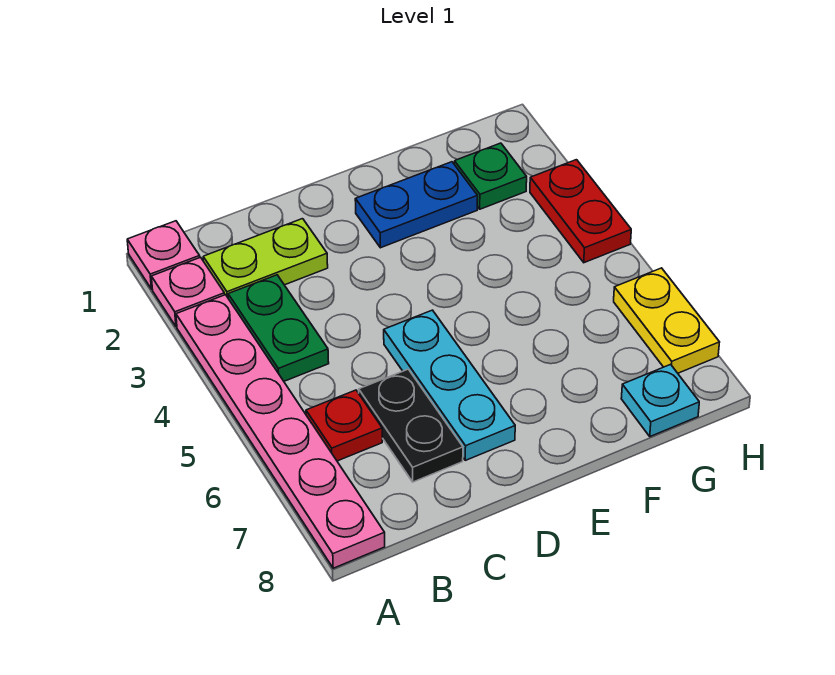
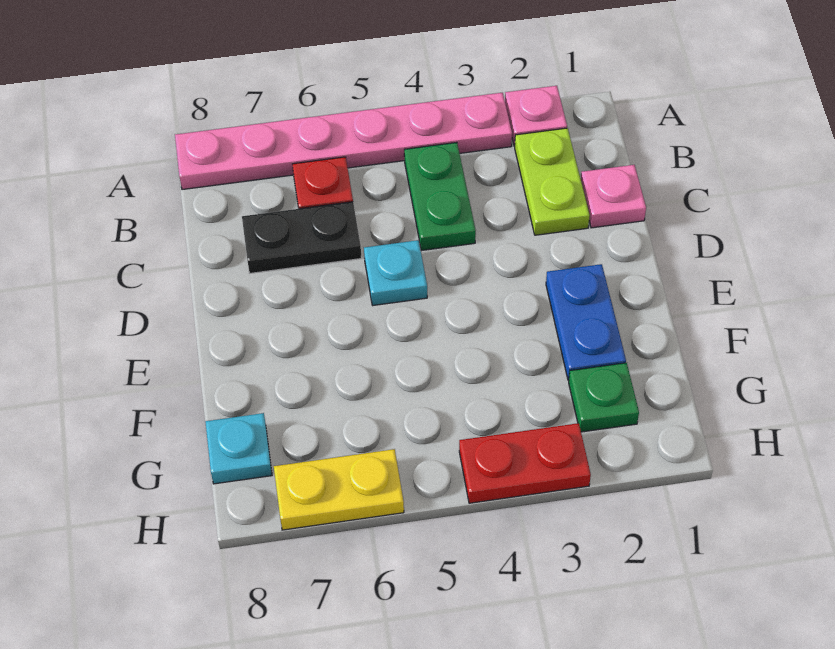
pink plate A1 level 1 -> pink plate C1 level 1
green plate B3:B4 level 1 -> green plate B4:C4 level 1
cyan plate D5:D7 level 1 -> cyan plate D5 level 1

